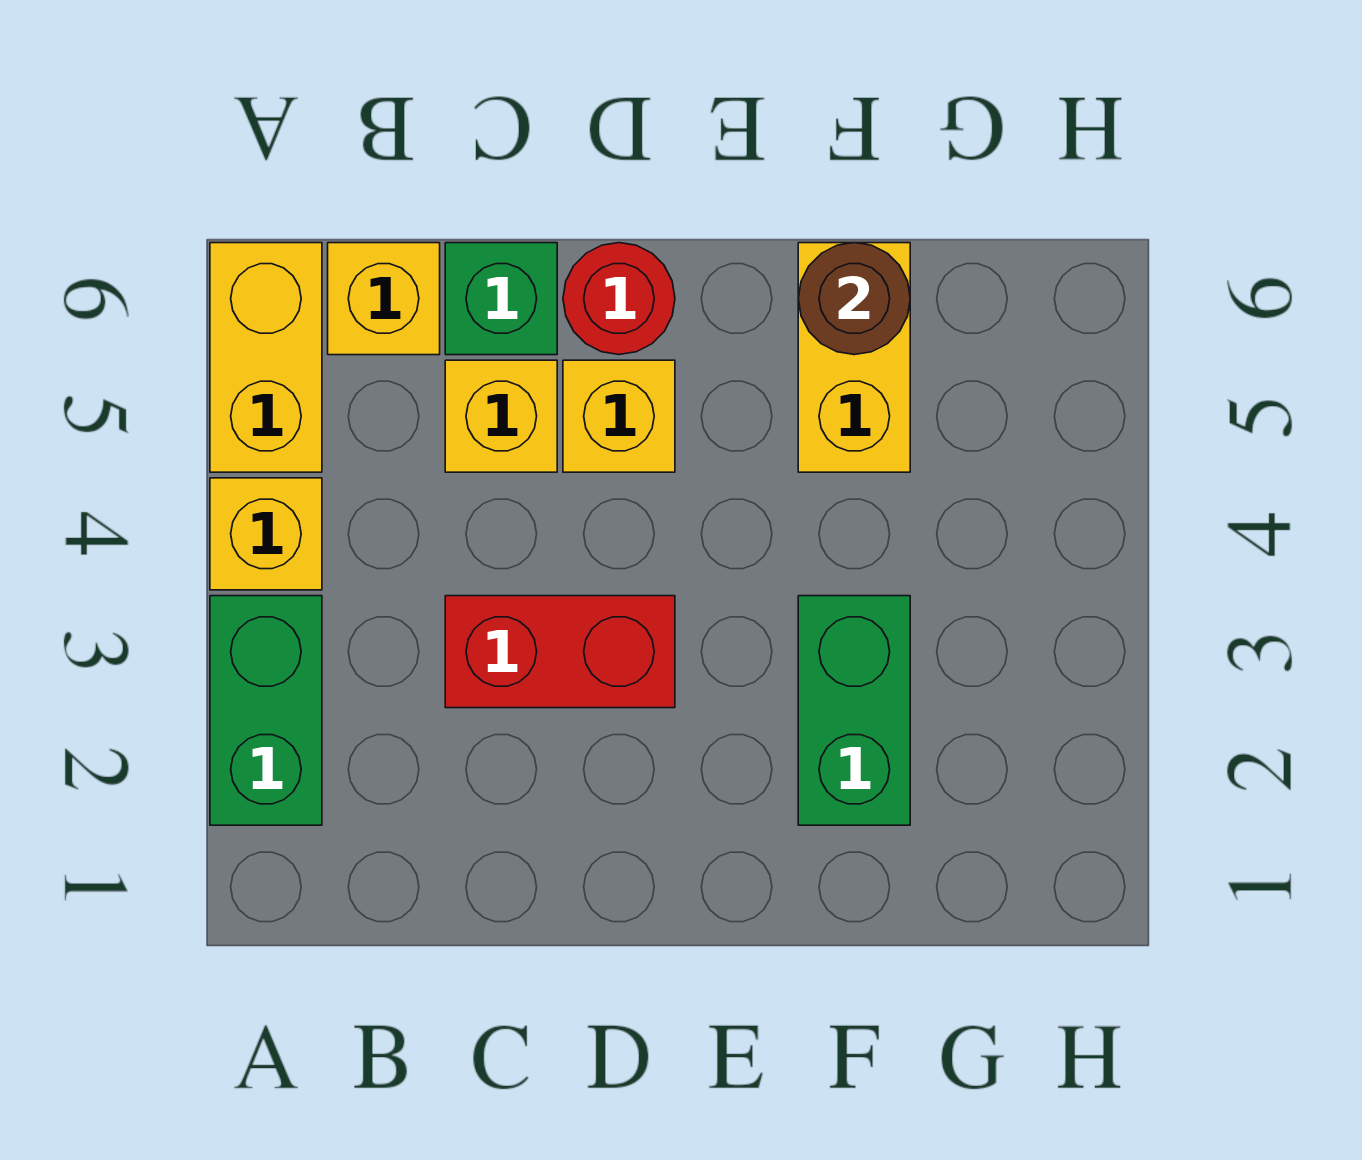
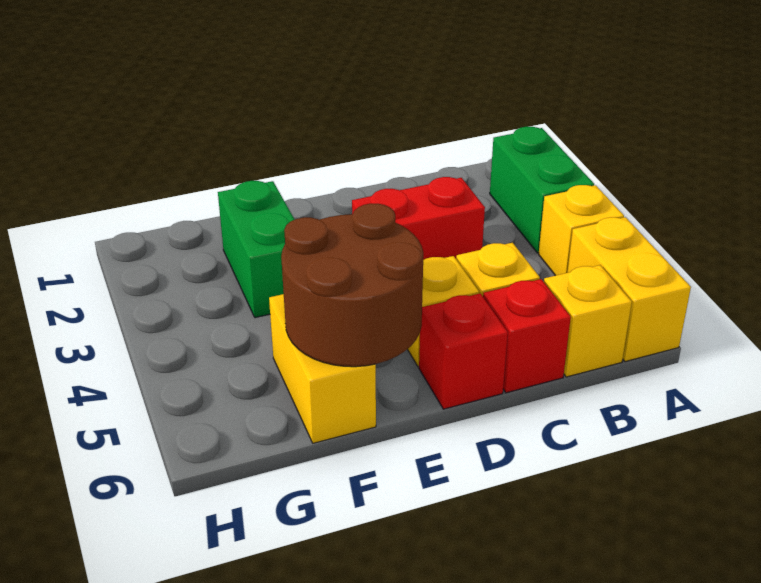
green brick C6 level 1 -> red brick C6 level 1
red round brick D6 level 1 -> red brick D6 level 1
brown round brick F6 level 2 -> brown round brick E5:F6 level 2

